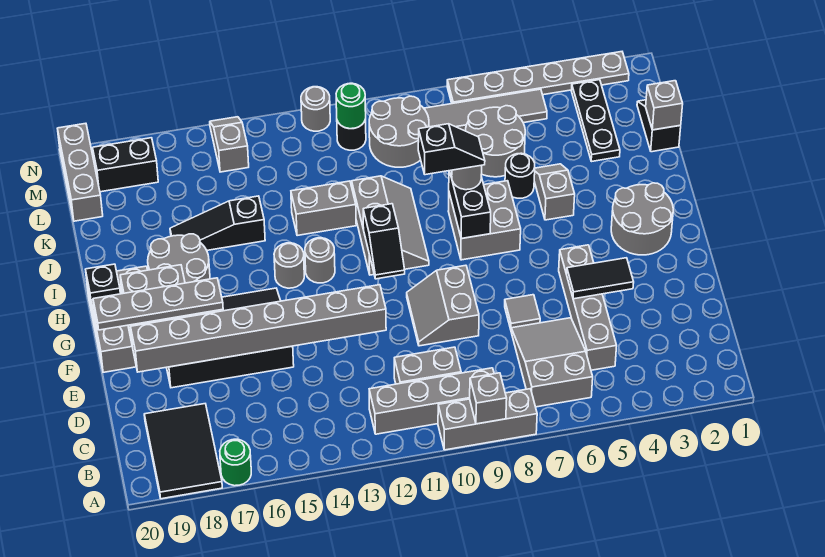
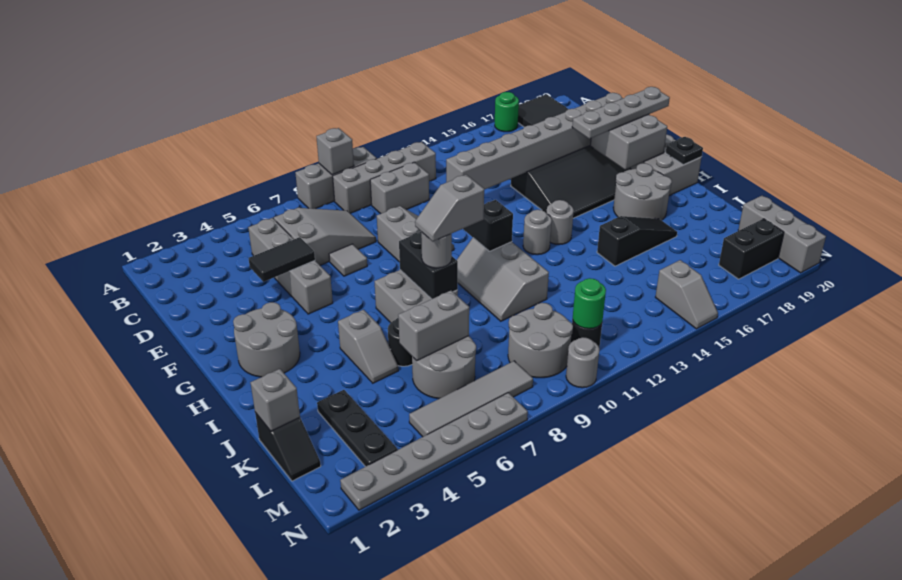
grey slope B6:D7 level 1 top B -> grey slope C6:D8 level 1 top 6
black slope I8:I9 level 4 top 9 -> grey slope I8:I9 level 4 top 9
grey brick J12:J13 level 1 -> grey brick K6:K7 level 2
grey round brick N12 level 1 -> grey round brick N10 level 1

